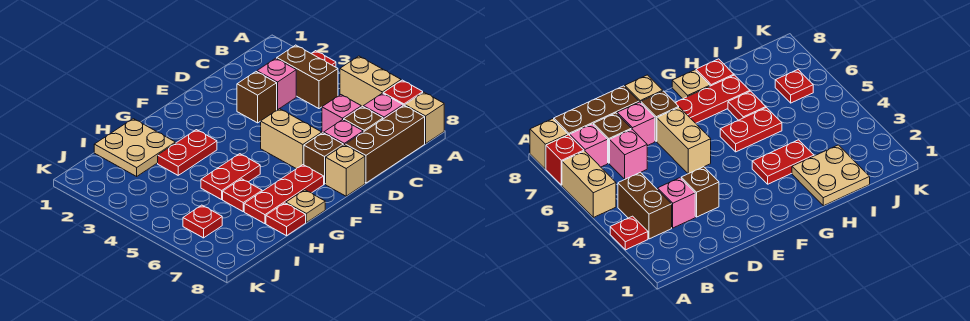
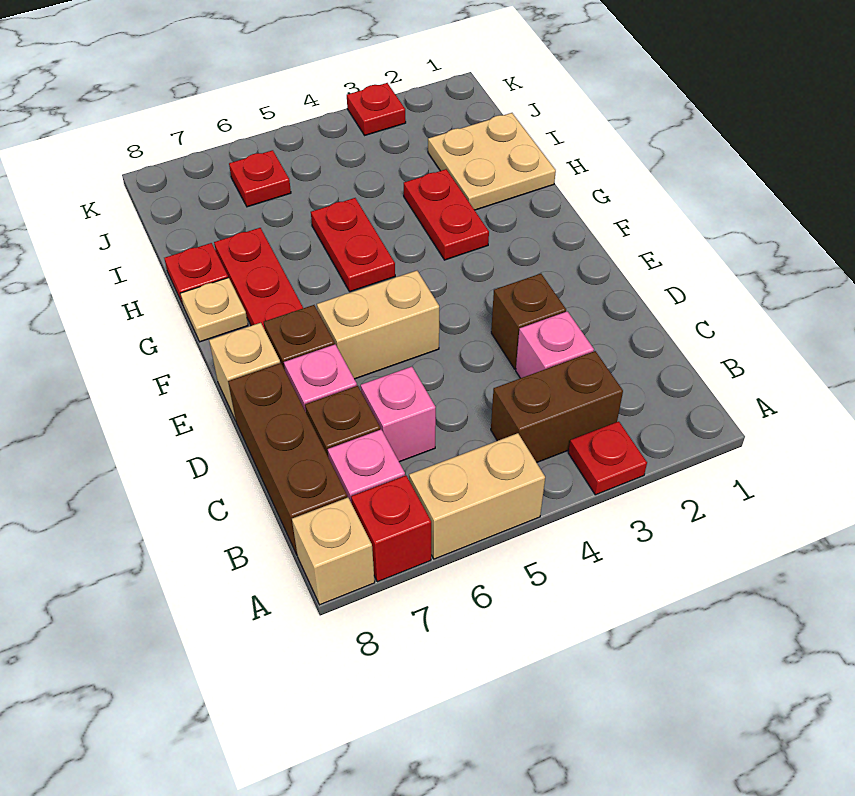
red plate H6 level 1 -> red plate K3 level 1

